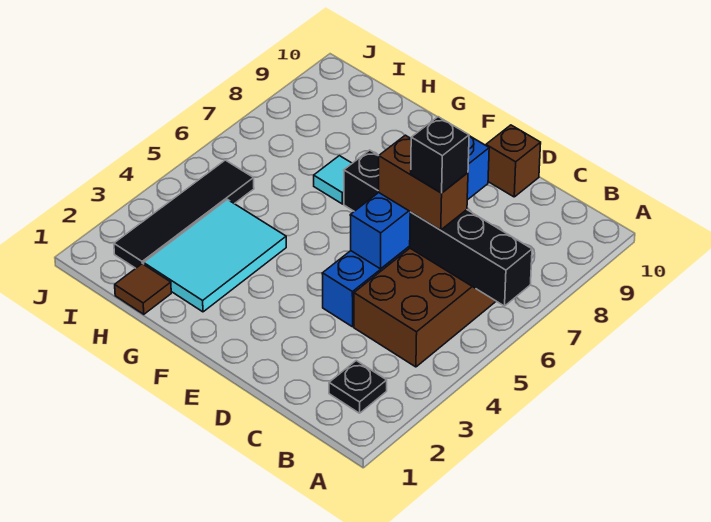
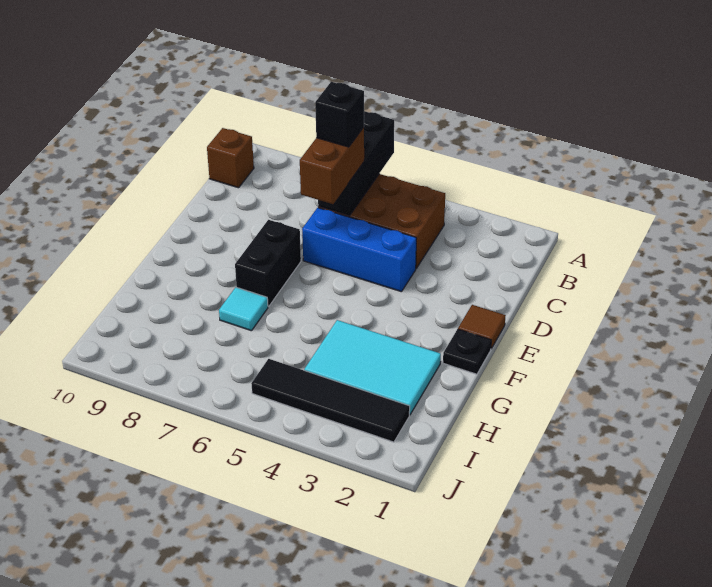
black plate B2 level 1 -> black plate F1 level 1
blue brick D5:D8 level 2 -> none
brown brick D10 level 1 -> brown brick B10 level 1
brown tile H1 level 1 -> brown tile E1 level 1

